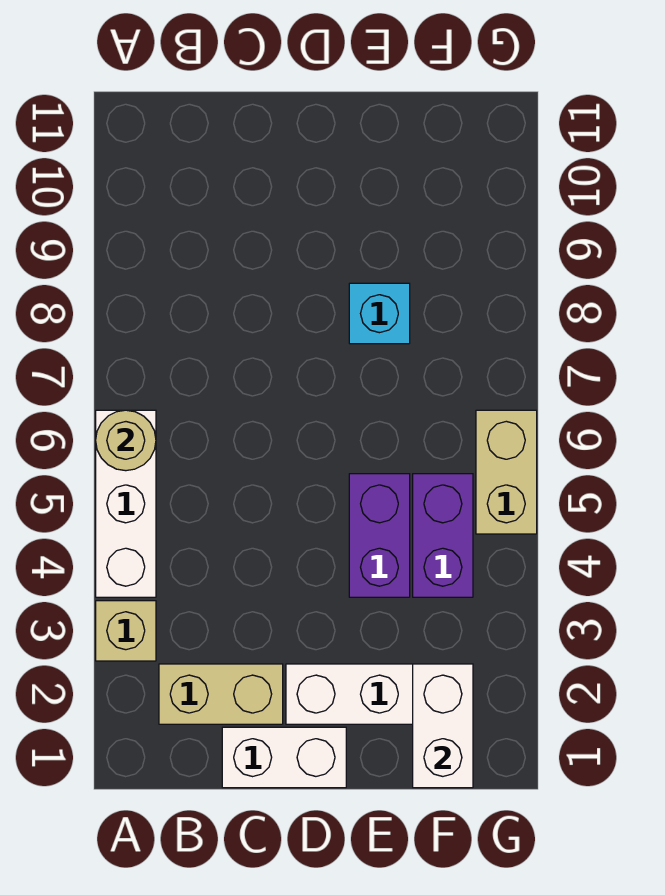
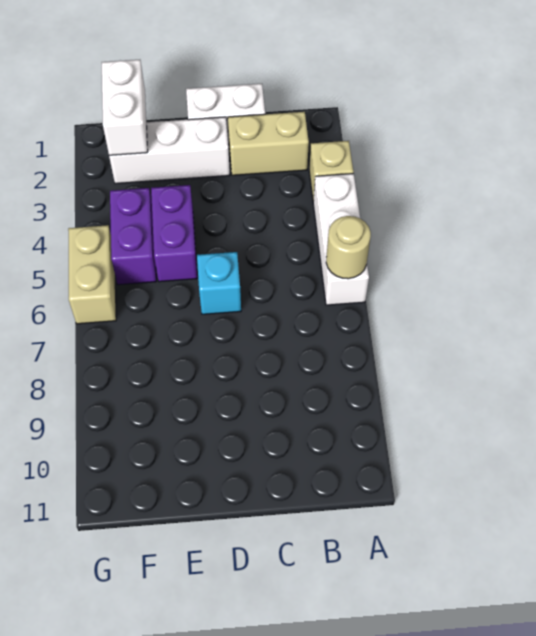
cyan brick E8 level 1 -> cyan brick D6 level 1

